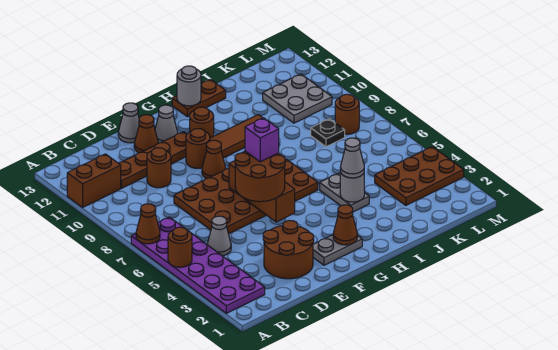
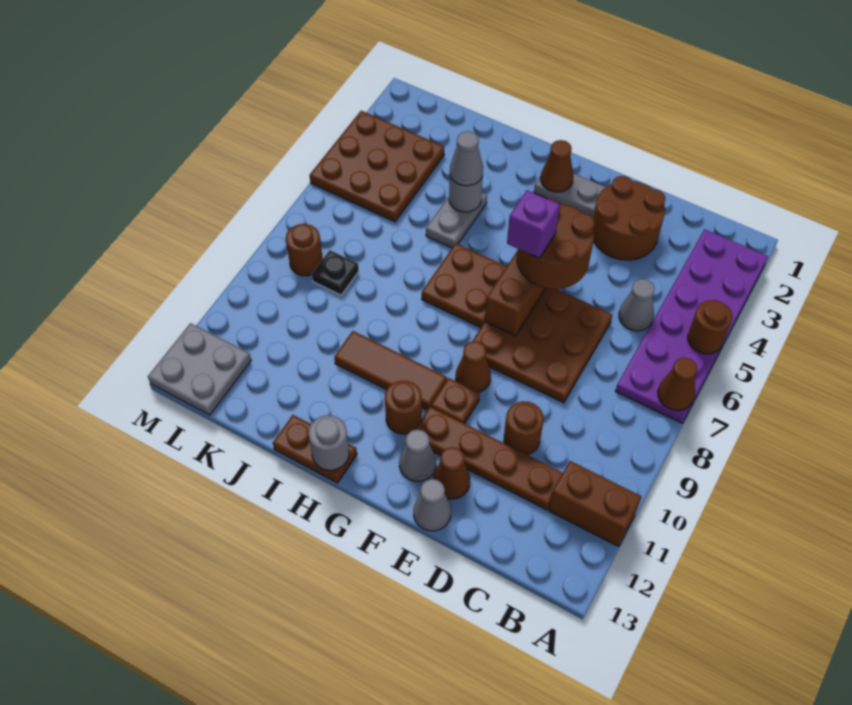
brown round brick F10 level 1 -> brown plate F10 level 1
brown plate K3:M4 level 1 -> brown plate K3:M5 level 1
grey plate K10:L11 level 1 -> grey plate L12:M13 level 1

